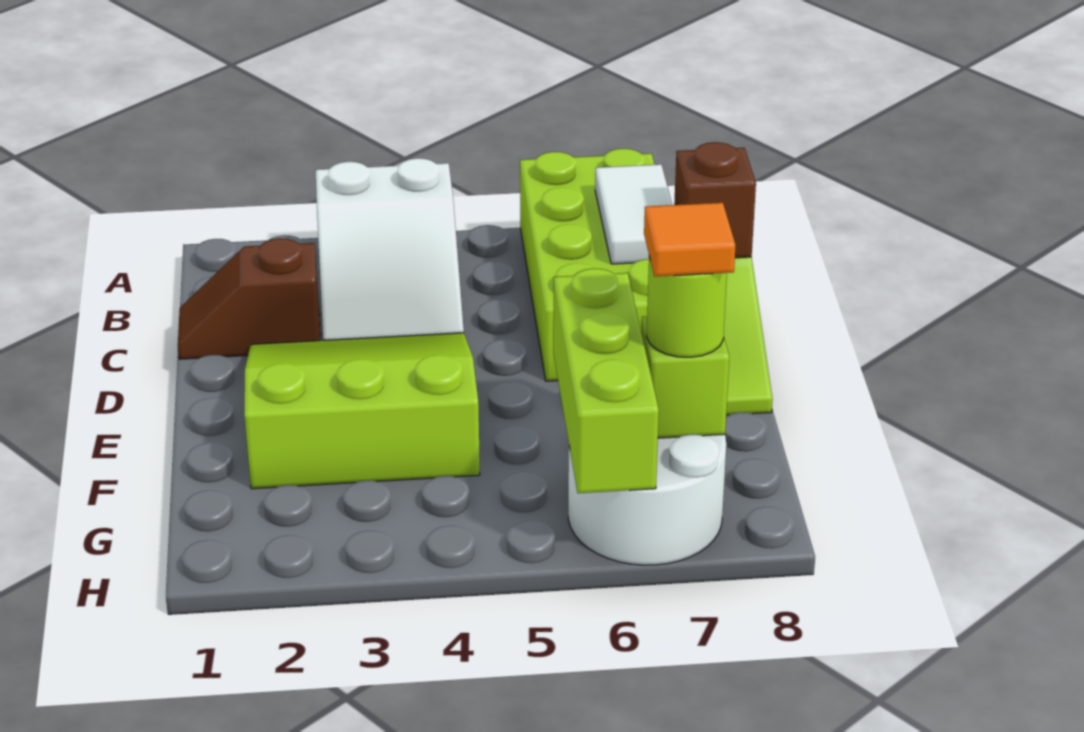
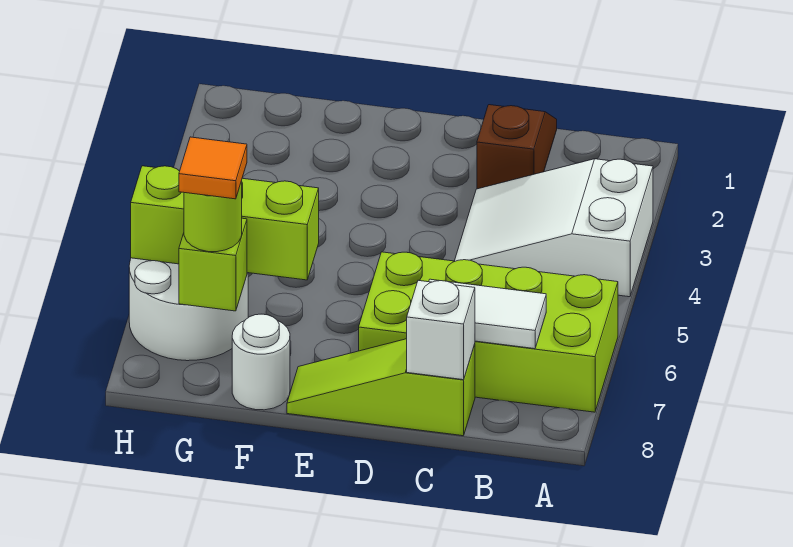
brown brick C8 level 2 -> white brick C8 level 2
lime slope D2:F4 level 1 top F -> none
none -> white round brick F8 level 1

